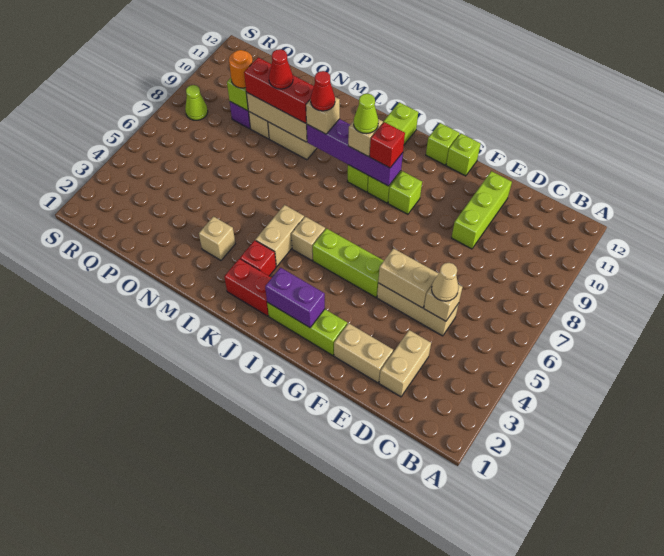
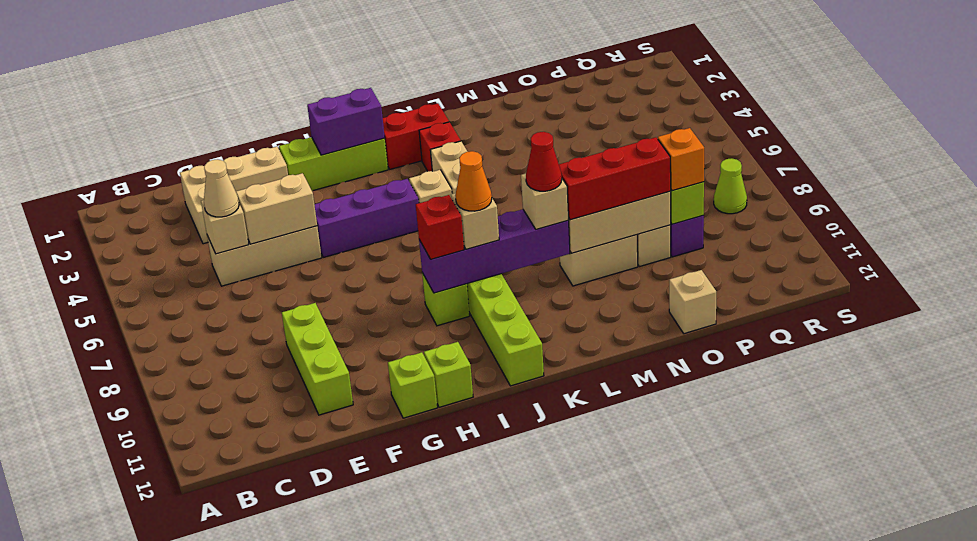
lime brick G5:I5 level 1 -> purple brick G5:I5 level 1
lime brick H9 level 1 -> none
lime cone J9 level 4 -> orange cone J9 level 4
tan brick M3 level 1 -> tan brick O12 level 1
red cone N9 level 4 -> none
orange round brick P9 level 3 -> orange brick P9 level 3

